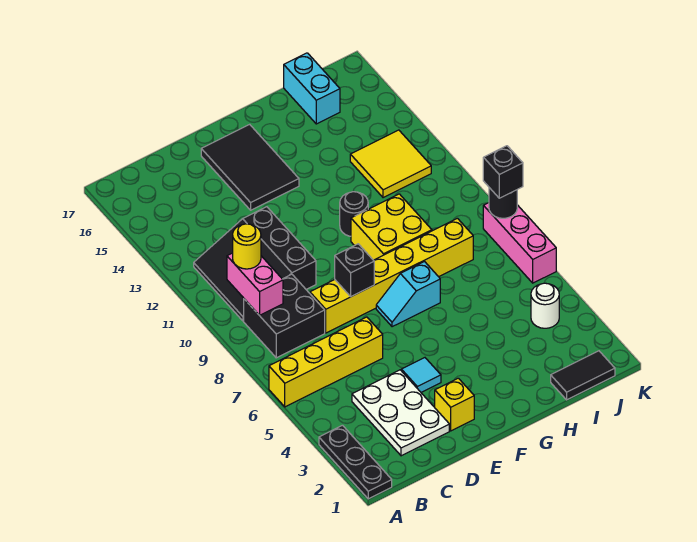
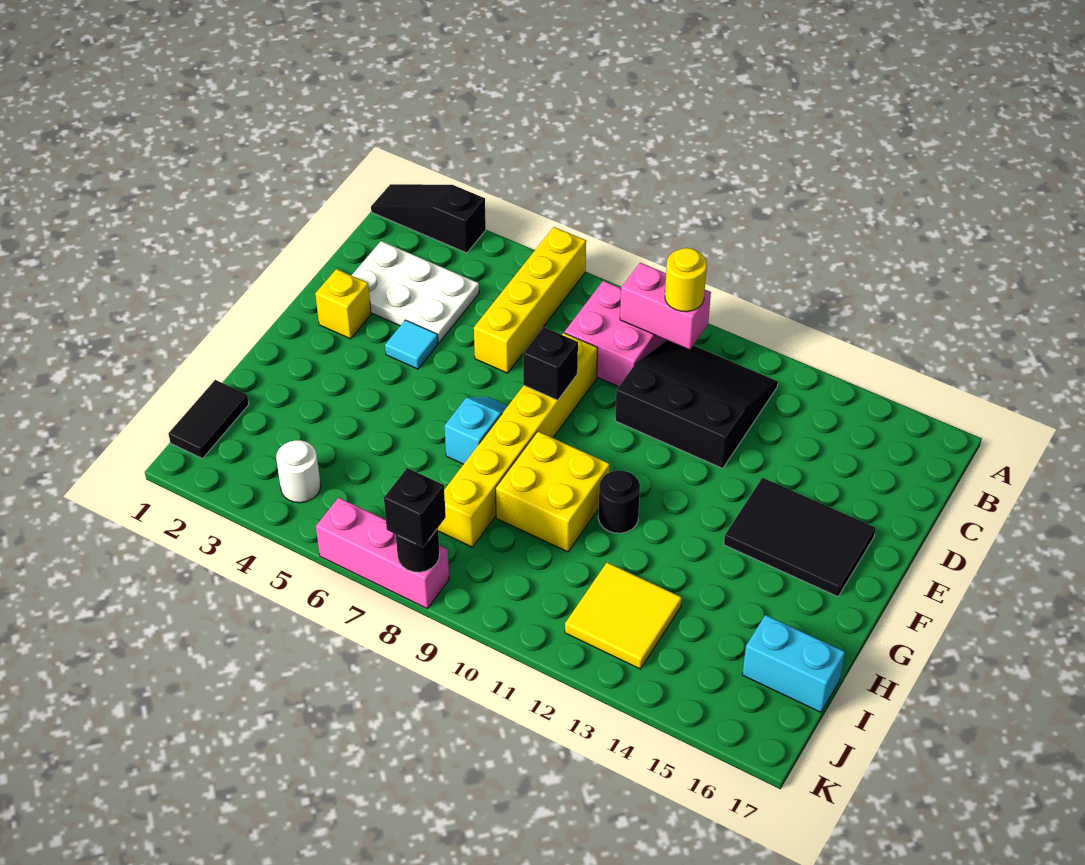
black plate A1:A3 level 1 -> black slope A1:A3 level 1 top 3
black brick B8:C9 level 1 -> pink brick B8:C9 level 1

